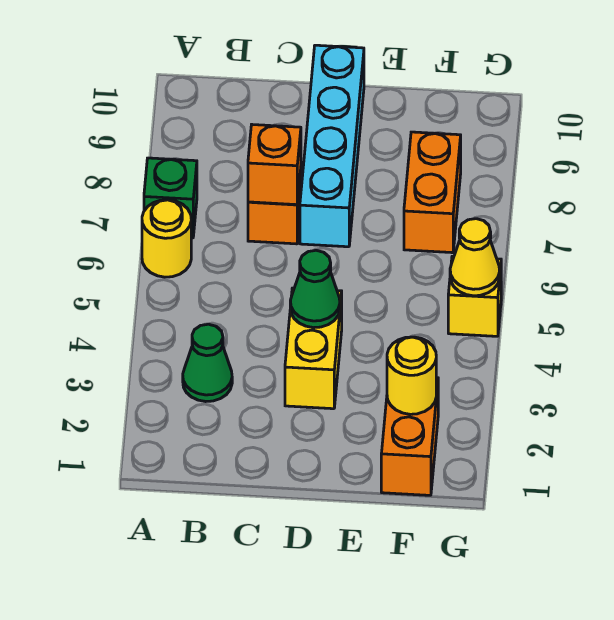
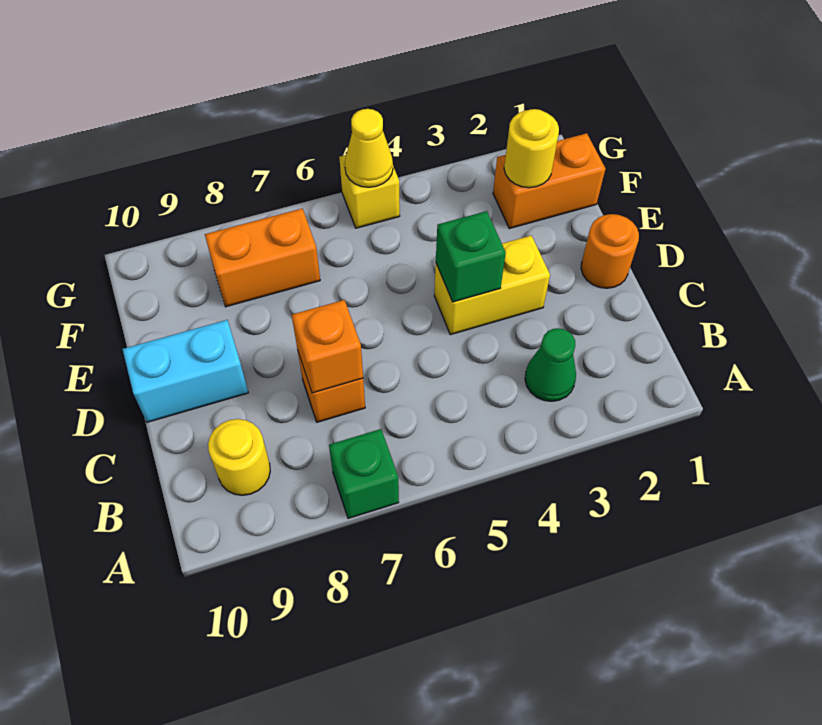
yellow round brick A6 level 1 -> yellow round brick B9 level 1
none -> orange round brick D1 level 1
green cone D4 level 2 -> green brick D4 level 2
cyan brick D7:D10 level 1 -> cyan brick D9:D10 level 1

